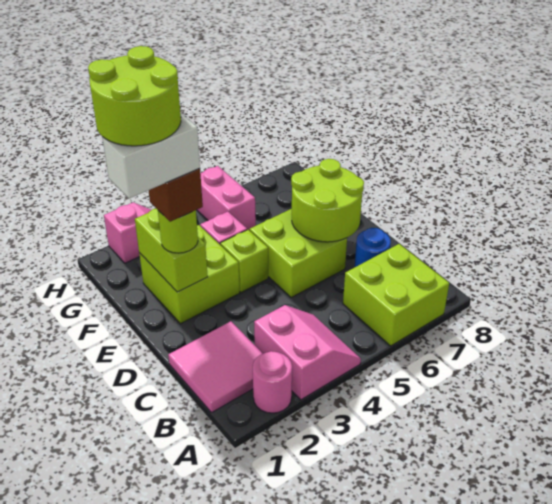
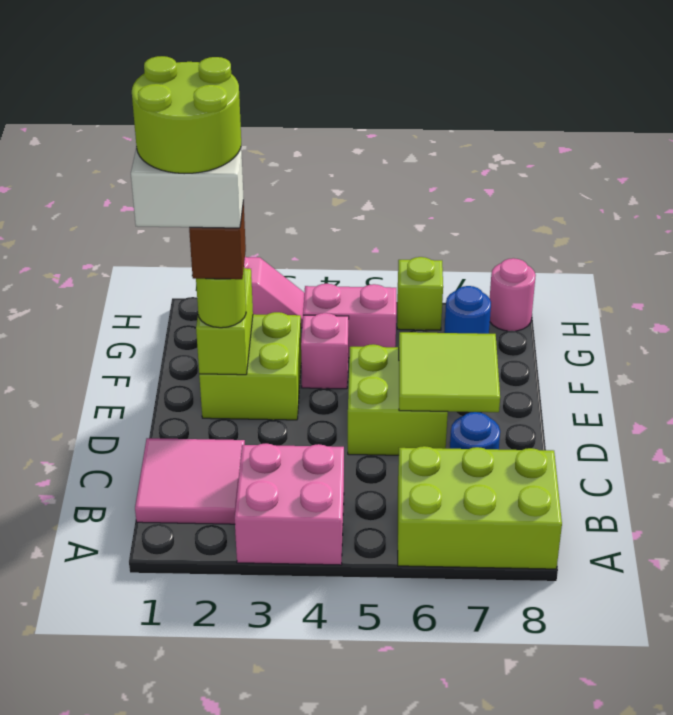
pink round brick A2 level 1 -> pink round brick H8 level 1
pink slope A3:B4 level 1 top 3 -> pink brick A3:B4 level 1
lime brick A6:B7 level 1 -> lime brick A6:B8 level 1
lime round brick D6:E7 level 2 -> lime tile D6:E7 level 2
lime brick E4 level 1 -> lime brick H6 level 1
pink brick G5:H5 level 1 -> pink brick G4:G5 level 1
none -> blue round brick G7 level 1

